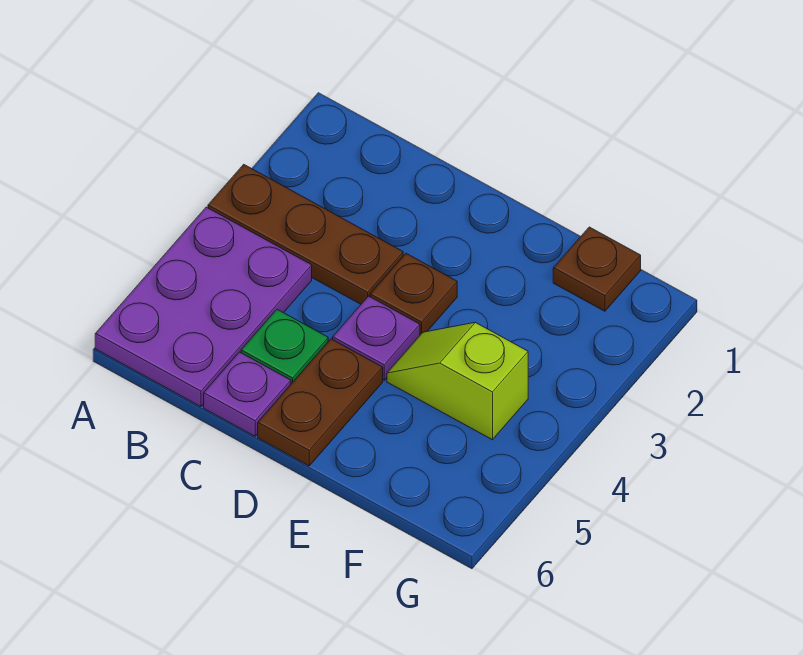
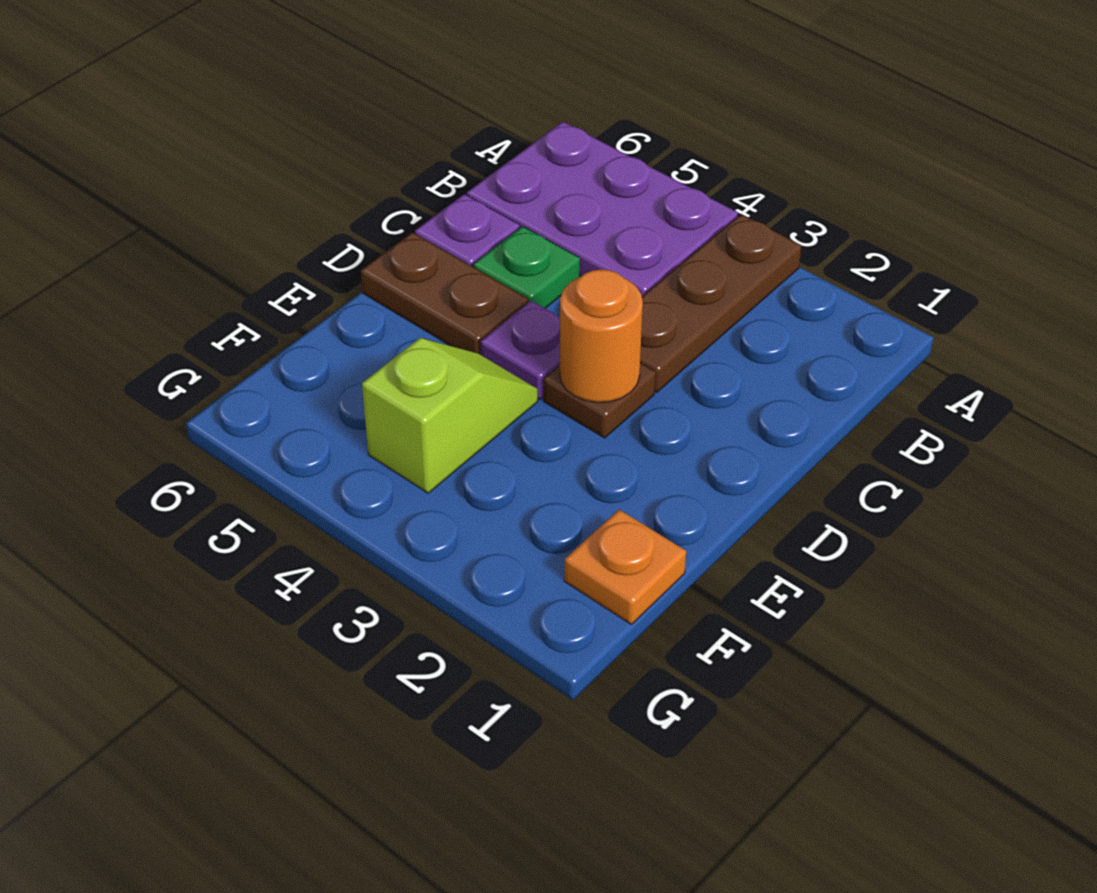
none -> orange round brick D3 level 2
brown plate F1 level 1 -> orange plate F1 level 1

